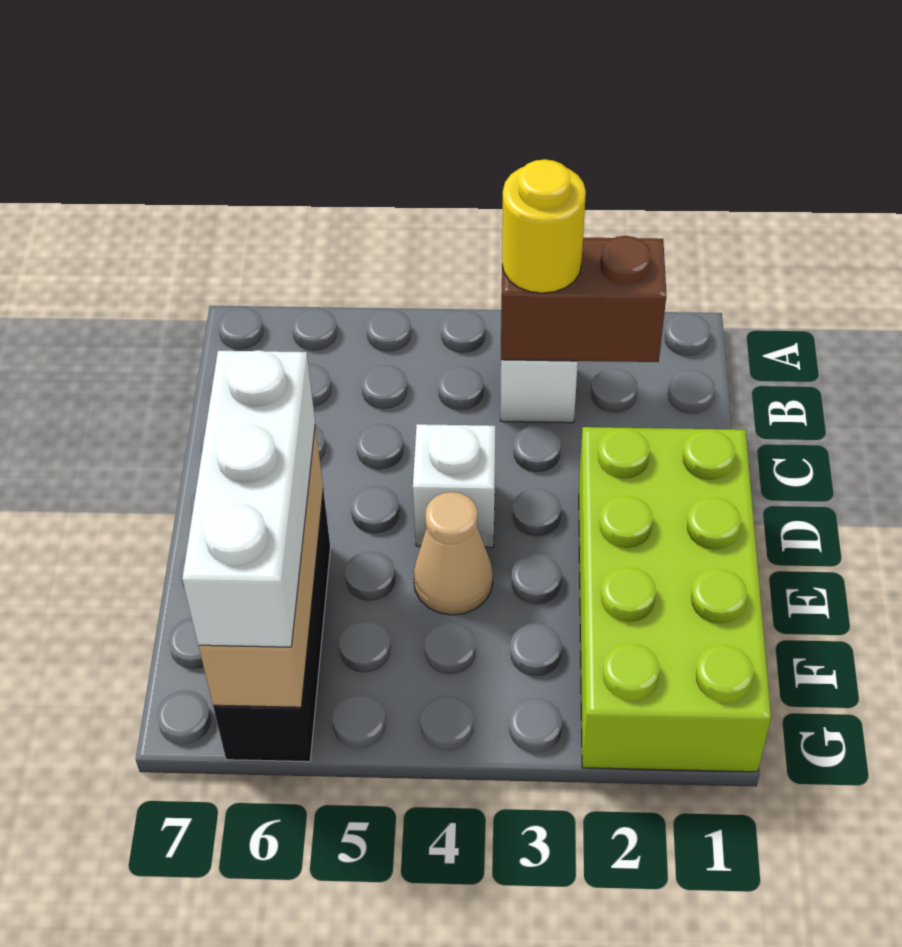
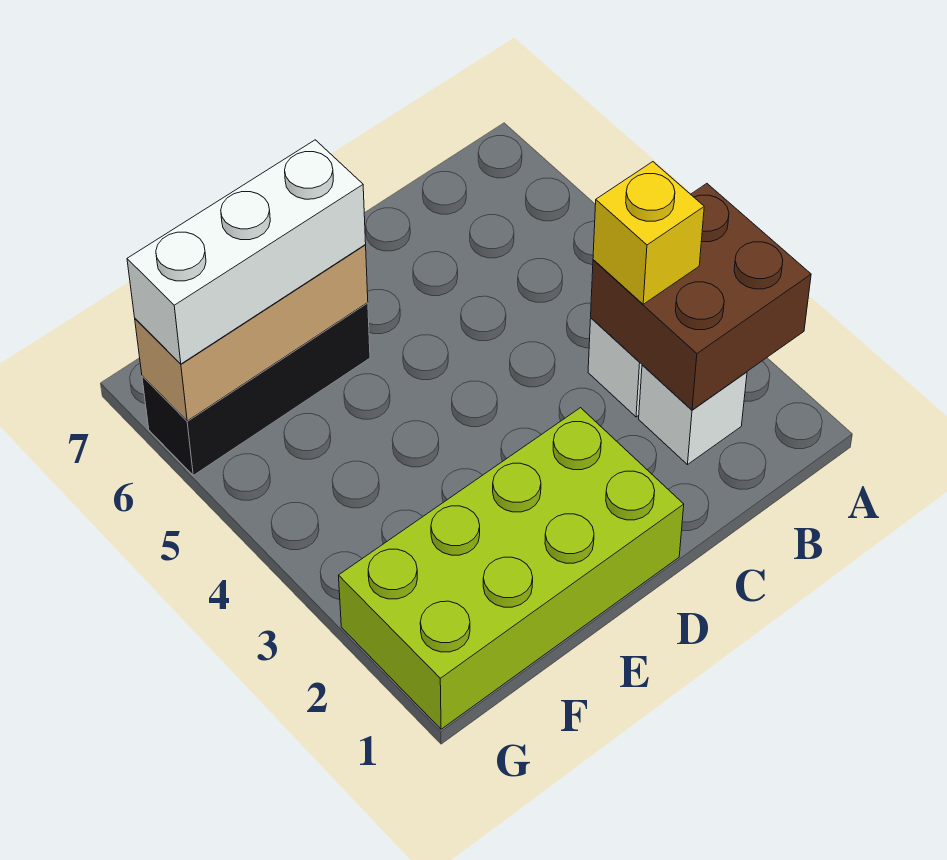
brown brick B2:B3 level 2 -> brown brick A2:B3 level 2
yellow round brick B3 level 3 -> yellow brick B3 level 3
white brick D4 level 1 -> white brick B2 level 1
tan cone E4 level 1 -> none

